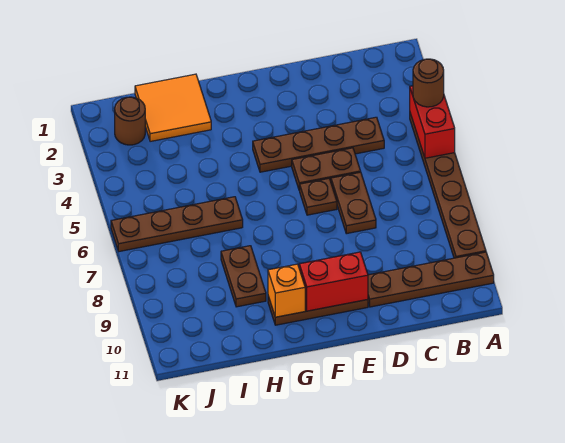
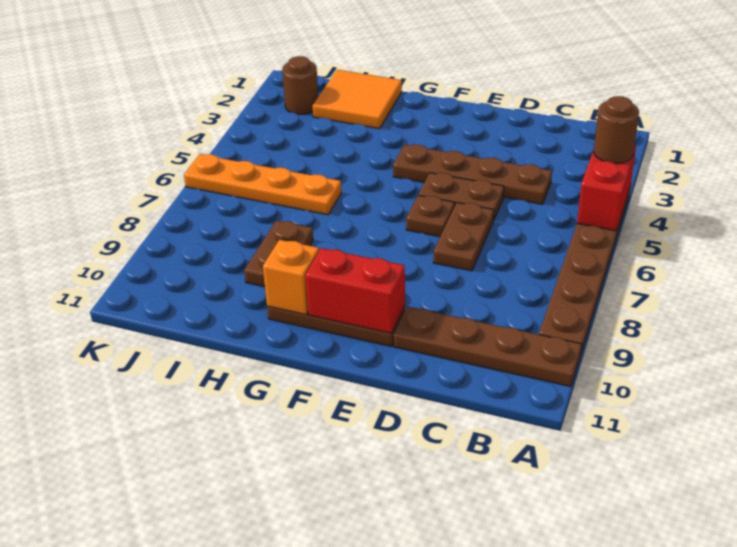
brown plate H6:K6 level 1 -> orange plate H6:K6 level 1

